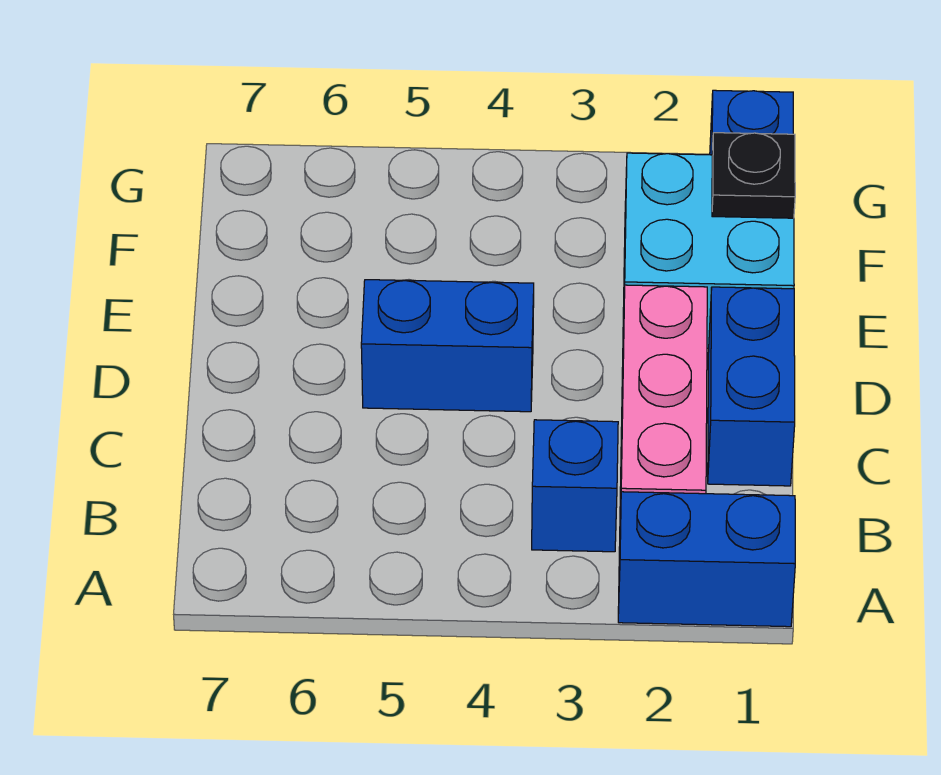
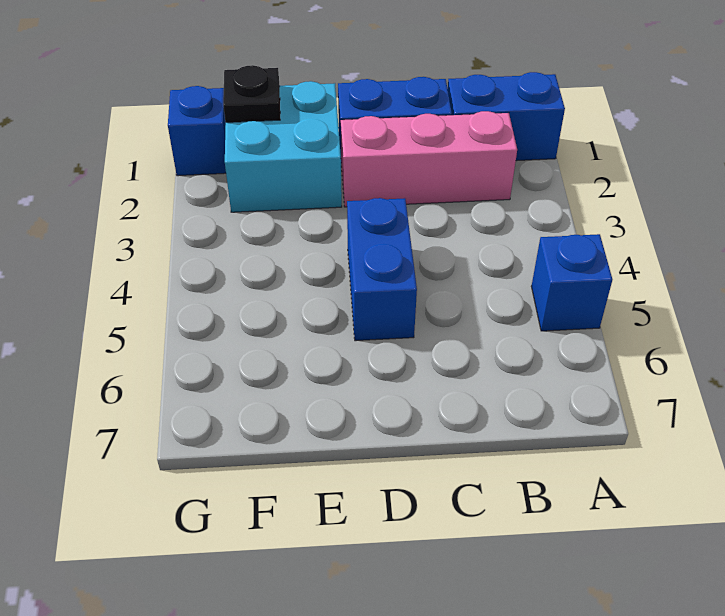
blue brick A1:A2 level 1 -> blue brick A1:B1 level 1
blue brick B3 level 1 -> blue brick A5 level 1

